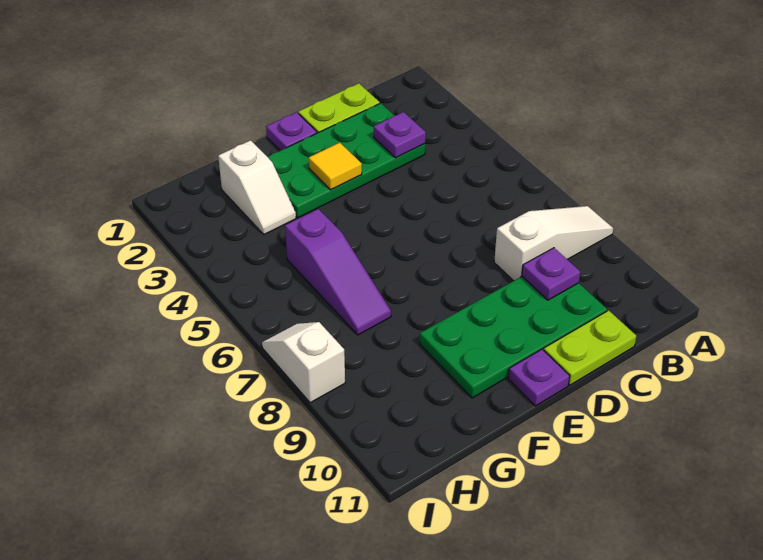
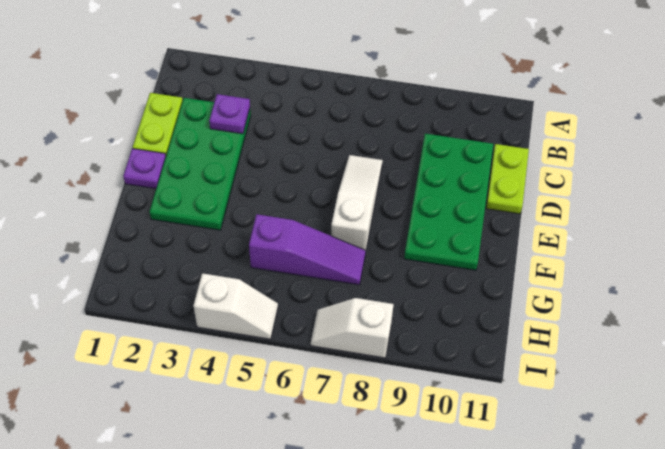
white slope A8:C8 level 1 top C -> white slope D7:F7 level 1 top F
purple plate C9 level 2 -> none
yellow tile E3 level 2 -> none
purple plate E11 level 1 -> none
white slope G2:G3 level 1 top 2 -> white slope I4:I5 level 1 top 4

